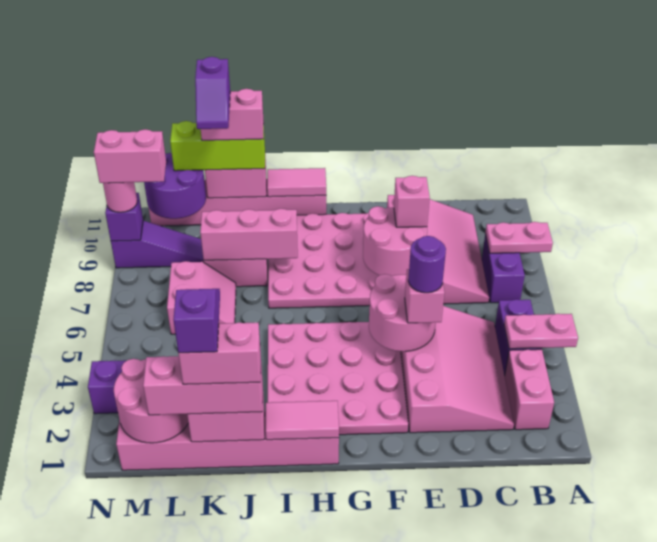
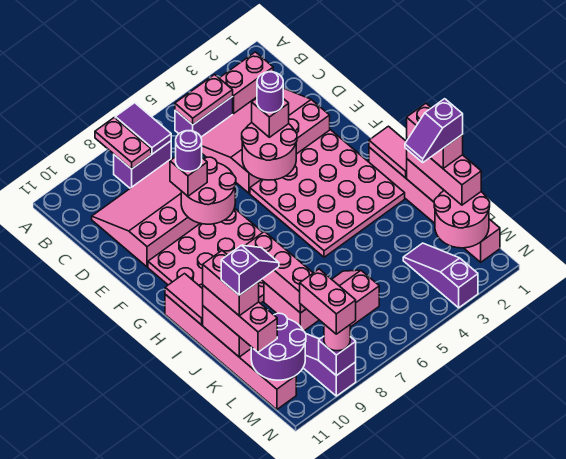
pink plate A4:B4 level 2 -> pink plate B4:B5 level 2
none -> purple tile A7:B7 level 2
none -> purple round brick E8 level 4
lime brick J11:L11 level 3 -> pink brick J11:L11 level 3

